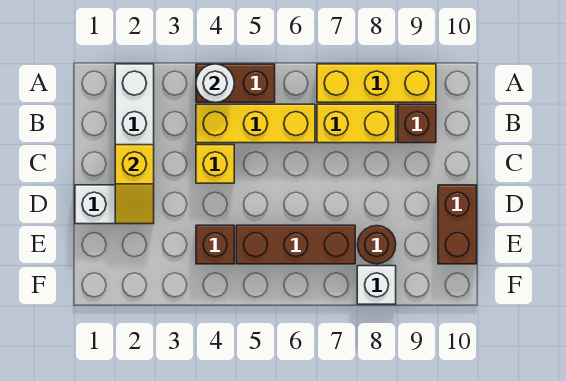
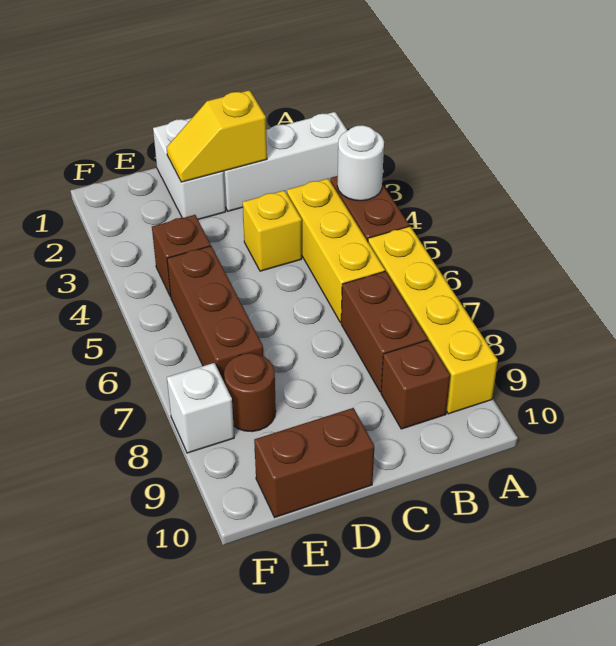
yellow brick A7:A9 level 1 -> yellow brick A6:A9 level 1
yellow brick B7:B8 level 1 -> brown brick B7:B8 level 1

